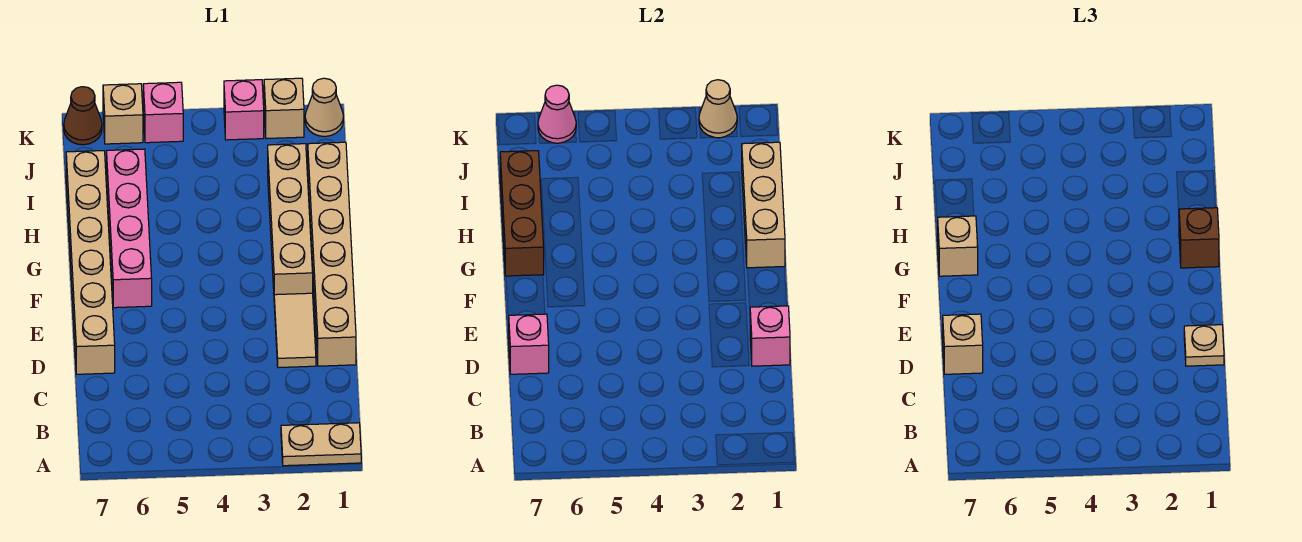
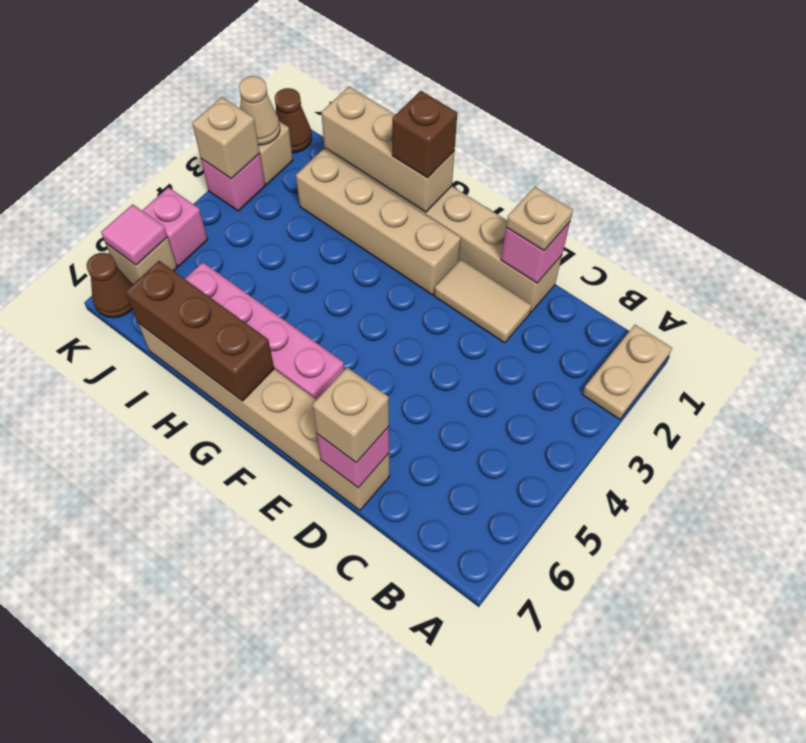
tan brick G7 level 3 -> tan brick K3 level 2
tan cone K1 level 1 -> brown cone K1 level 1
pink cone K6 level 2 -> pink tile K6 level 2

